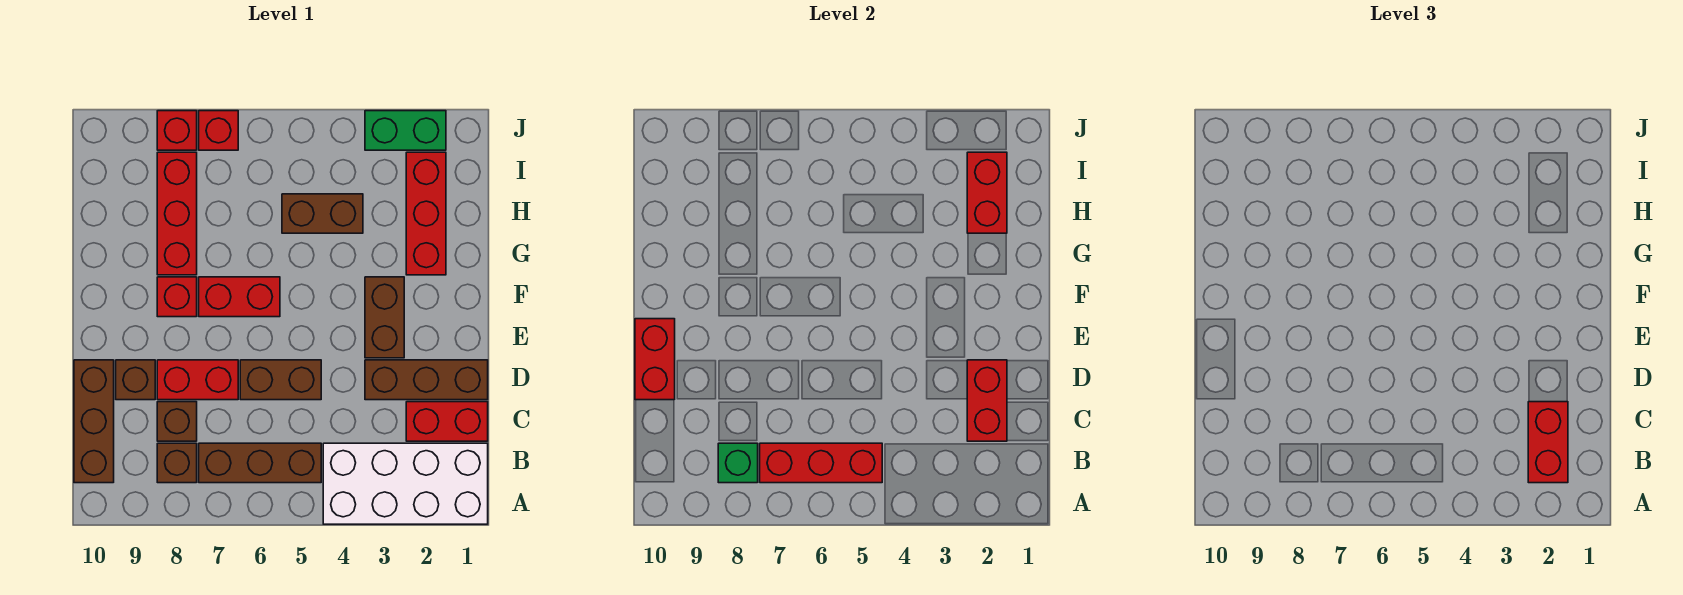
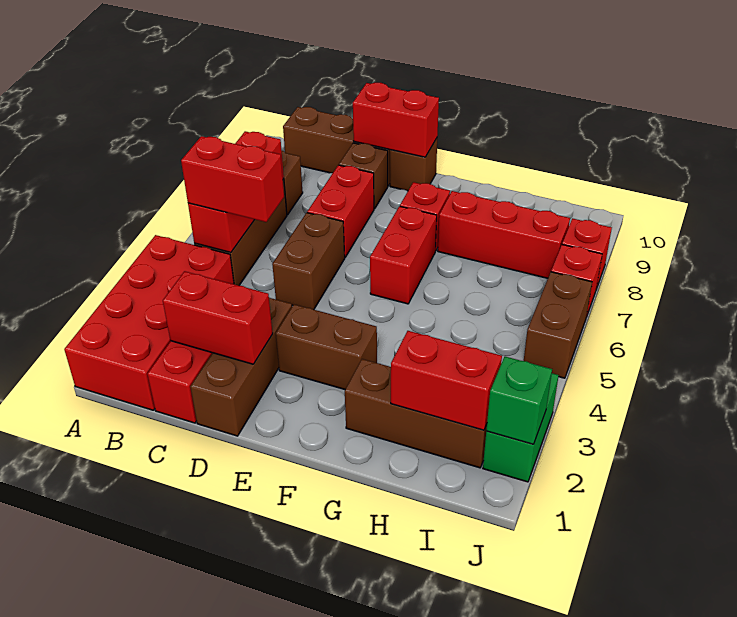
white brick A1:B4 level 1 -> red brick A1:B4 level 1
red brick B2:C2 level 3 -> red brick B5:C5 level 3
green brick B8 level 2 -> green brick J2 level 2
brown brick C8 level 1 -> brown brick E10 level 1
red brick G2:I2 level 1 -> brown brick G2:I2 level 1
brown brick H4:H5 level 1 -> brown brick J5:J6 level 1

